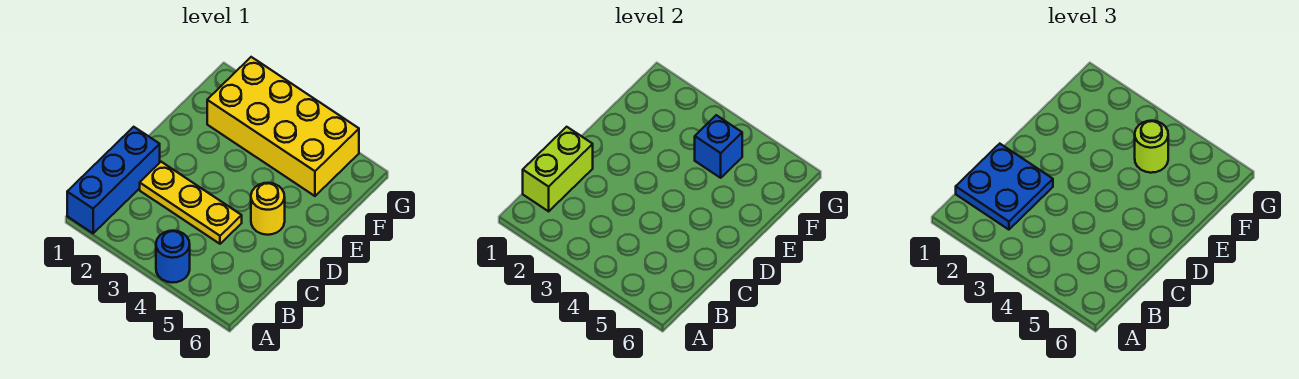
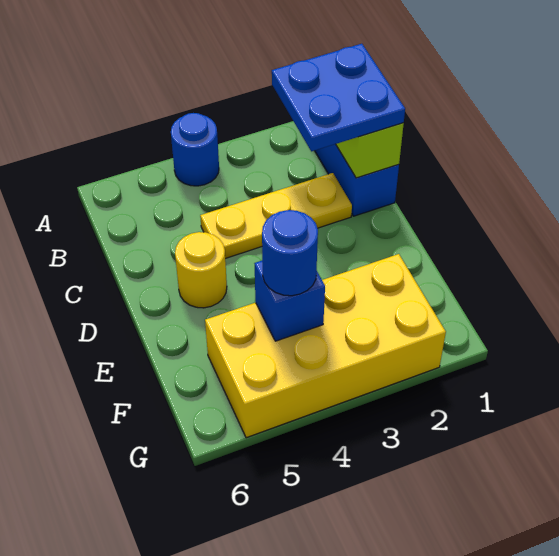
lime round brick F4 level 3 -> blue round brick F4 level 3

